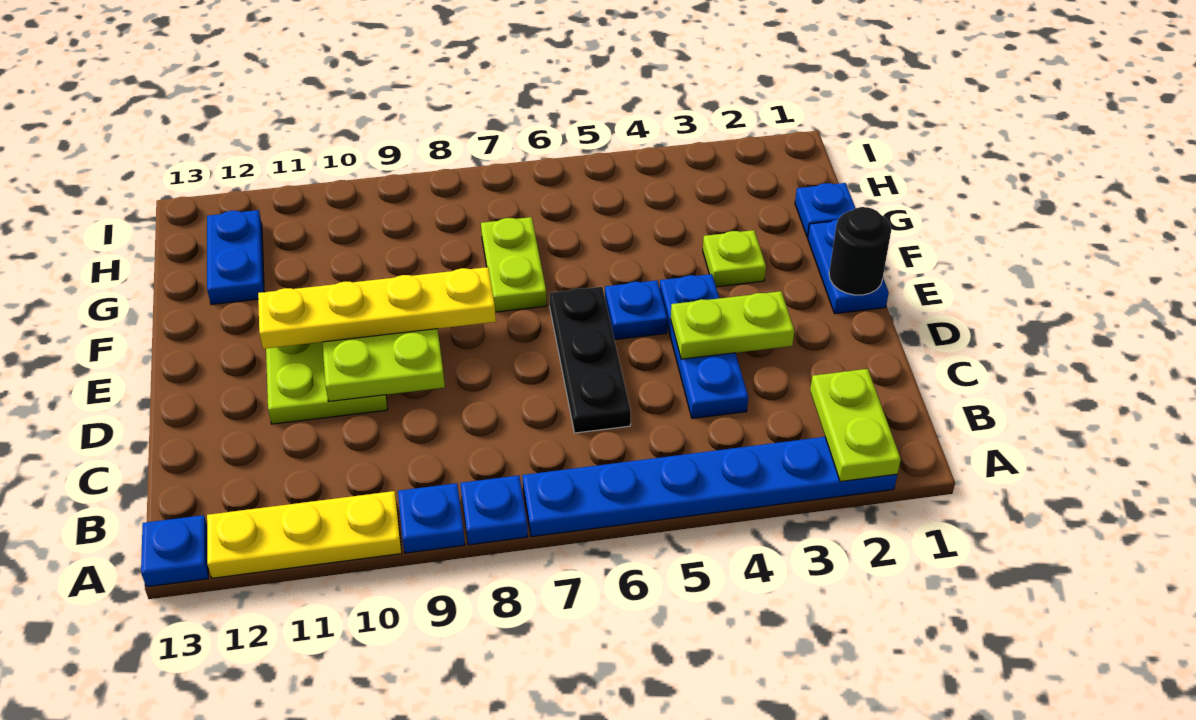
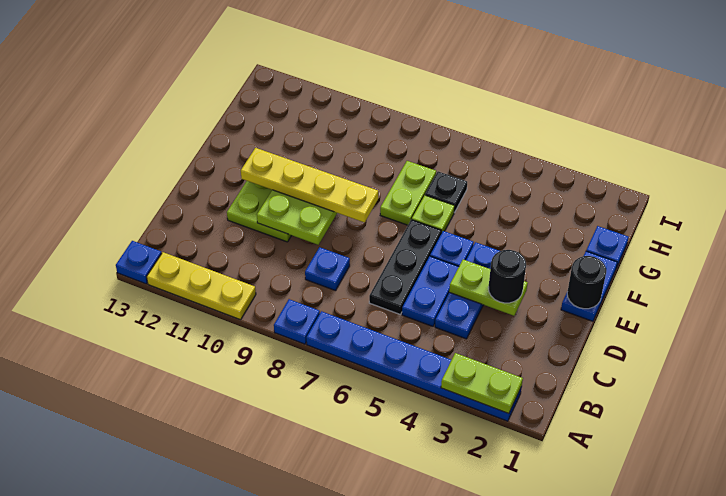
lime plate A2:B2 level 2 -> lime plate A2:A3 level 2
blue plate A9 level 1 -> blue plate C8 level 1
none -> black round brick D3 level 3
lime plate F3 level 1 -> lime plate F6 level 1
none -> black plate G6 level 1
blue plate G12:H12 level 1 -> blue plate C5:D5 level 1

